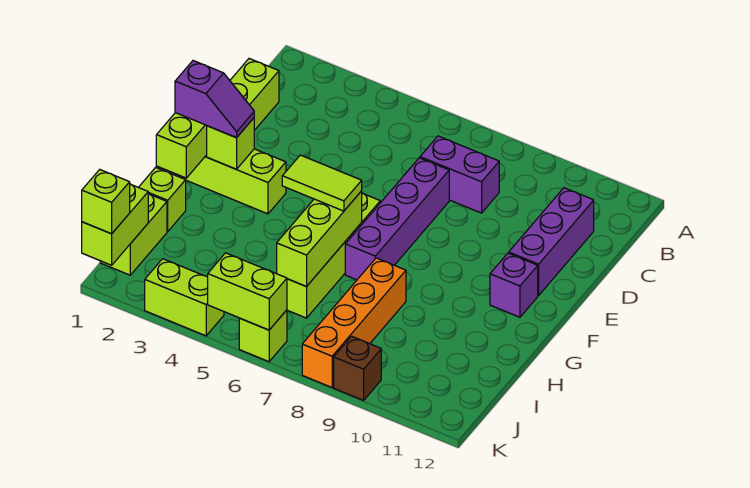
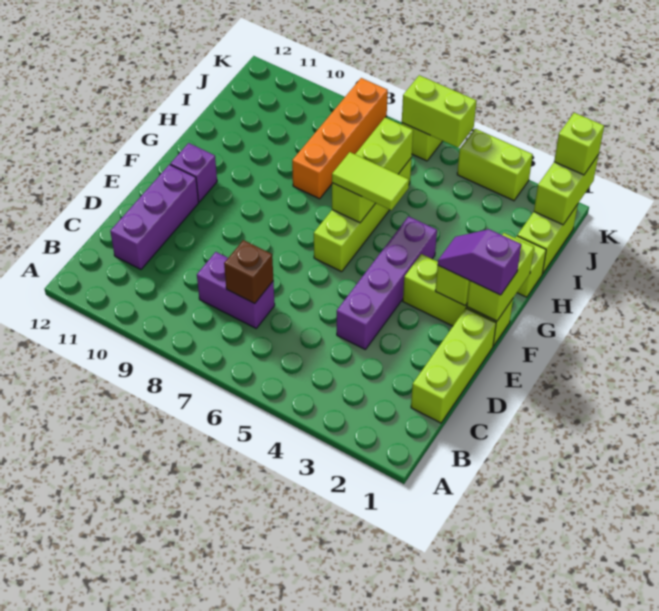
purple brick D7:G7 level 1 -> purple brick D4:G4 level 1
brown brick K9 level 1 -> brown brick C7 level 2

